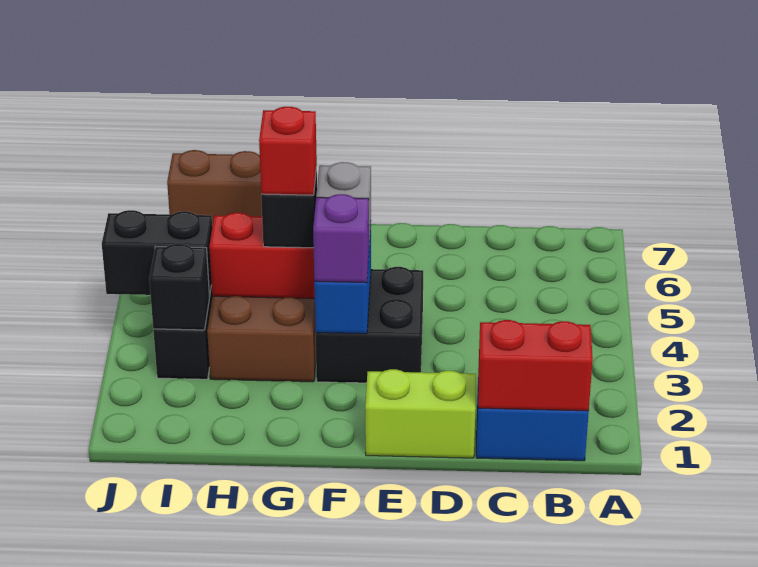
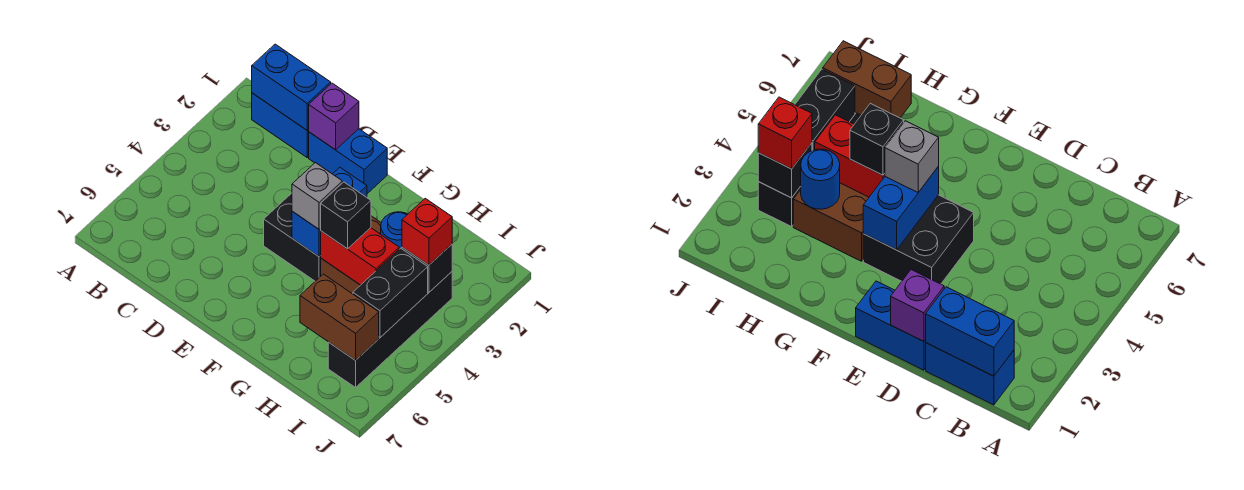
red brick B1:C1 level 2 -> blue brick B1:C1 level 2
lime brick D1:E1 level 1 -> blue brick D1:E1 level 1
purple brick F3 level 3 -> purple brick D1 level 2
red brick G4 level 4 -> red brick I3 level 3
none -> blue round brick H3 level 2
black brick I4:J4 level 2 -> black brick I4:I5 level 2

